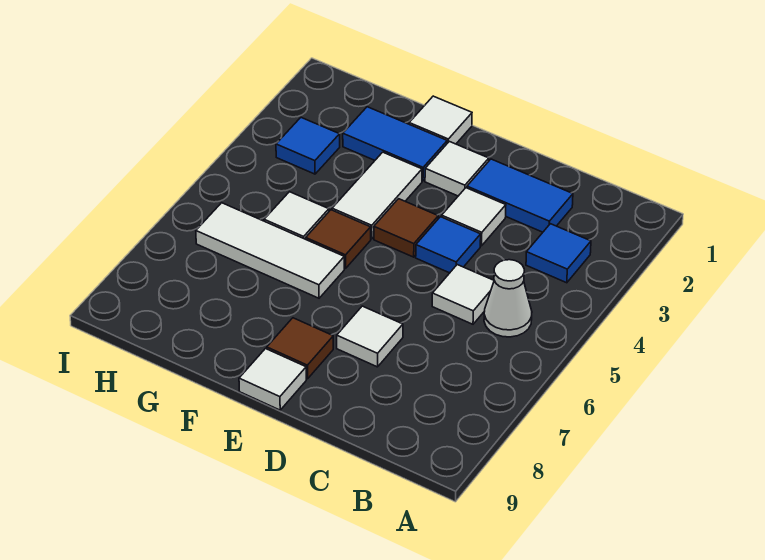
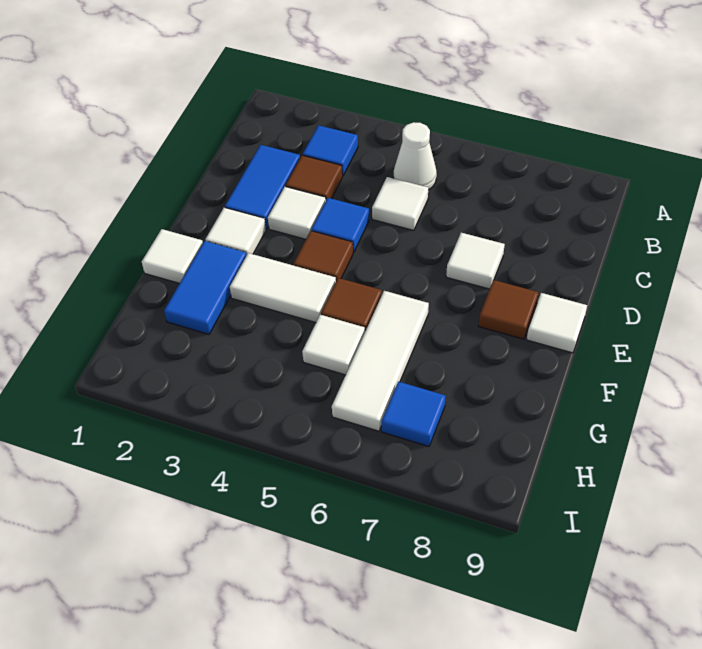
none -> brown tile C3 level 1
blue tile H3 level 1 -> blue tile H7 level 1

